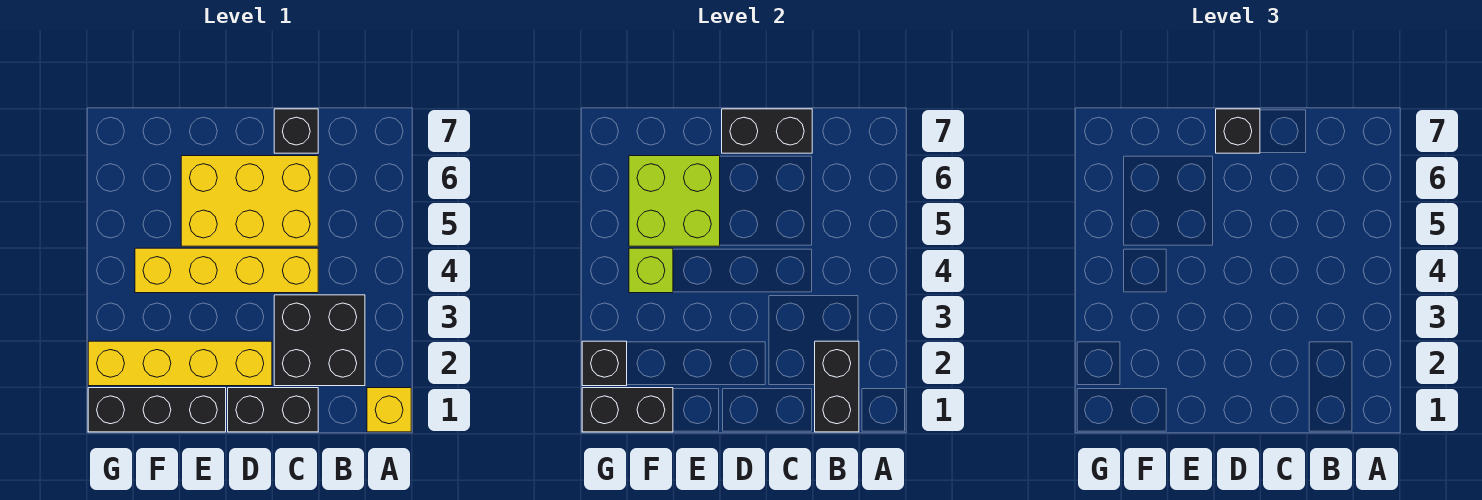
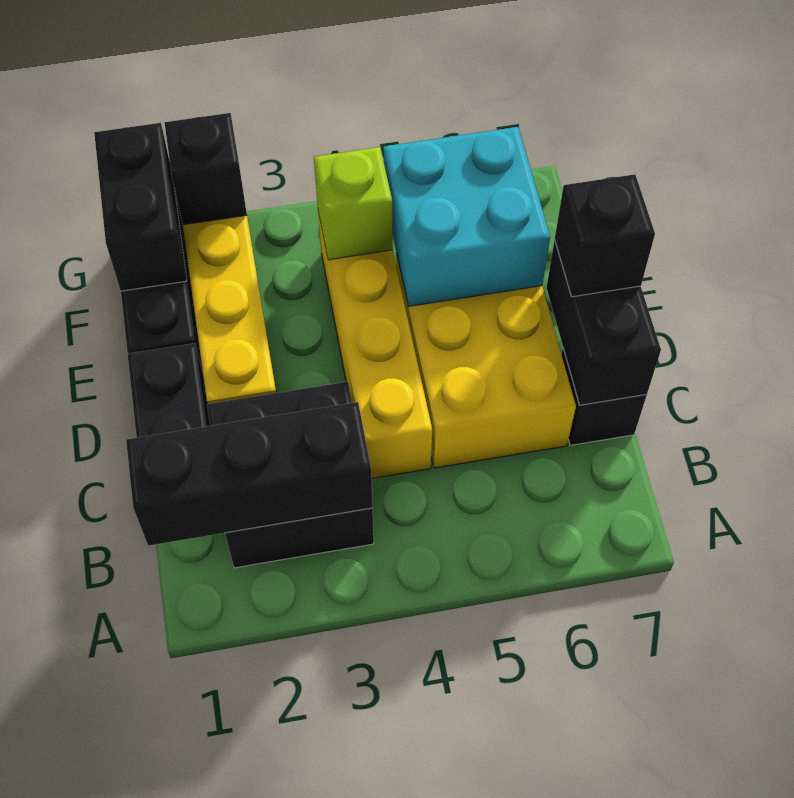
yellow brick A1 level 1 -> none
black brick B1:B2 level 2 -> black brick B1:B3 level 2
lime brick E5:F6 level 2 -> cyan brick E5:F6 level 2

